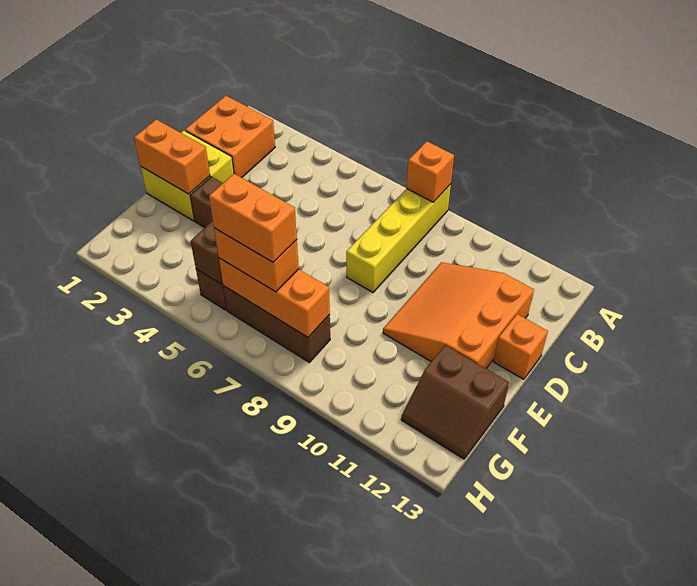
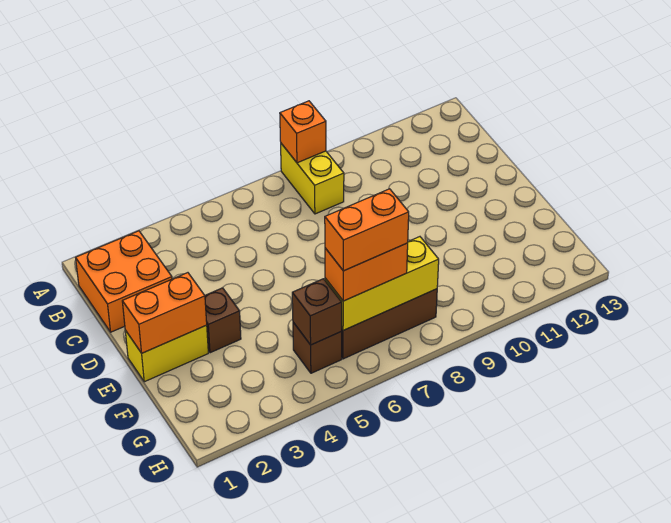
yellow brick A8:D8 level 1 -> yellow brick A8:B8 level 1
orange slope C10:E12 level 1 top 12 -> none
yellow brick D1:E2 level 1 -> yellow brick E1:E2 level 1
orange brick D13 level 1 -> none
brown slope F12:G13 level 1 top F -> none
orange brick G6:G8 level 2 -> yellow brick G6:G8 level 2

